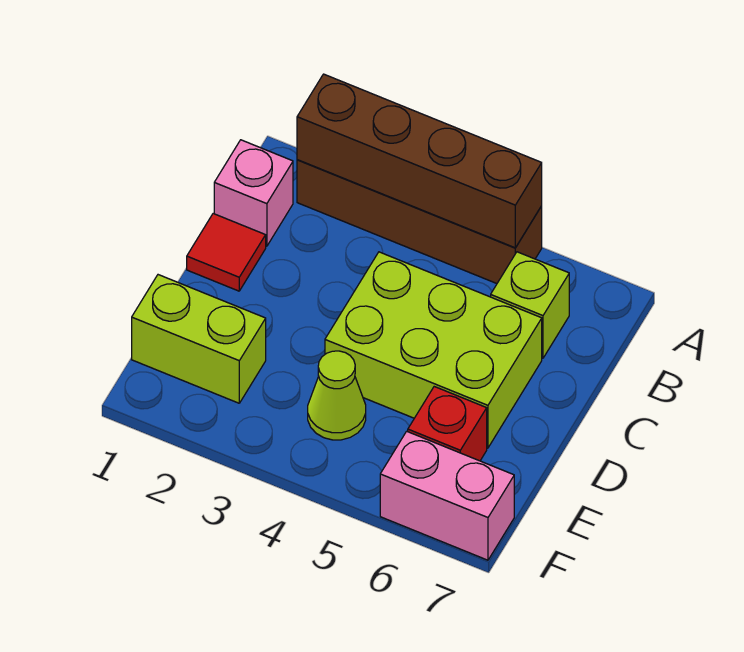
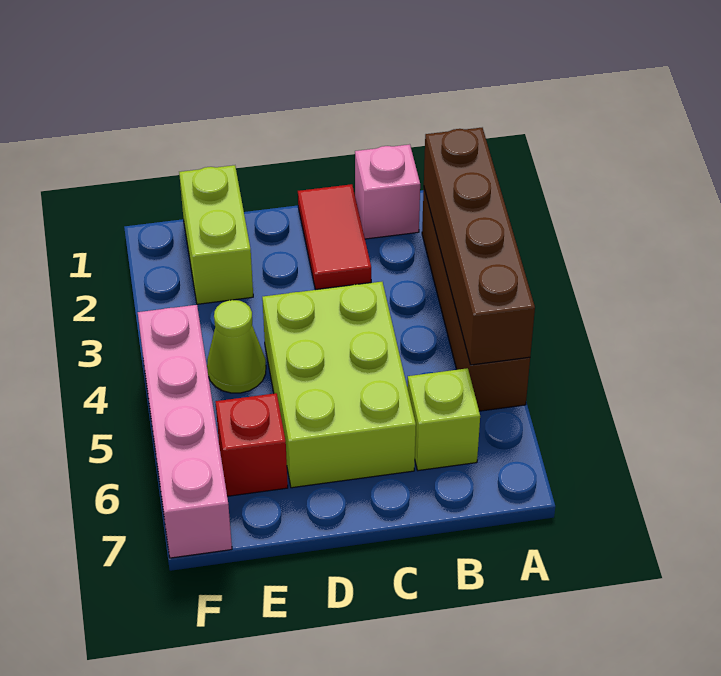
red tile C1 level 1 -> red tile C1:C2 level 1
pink brick F6:F7 level 1 -> pink brick F4:F7 level 1

